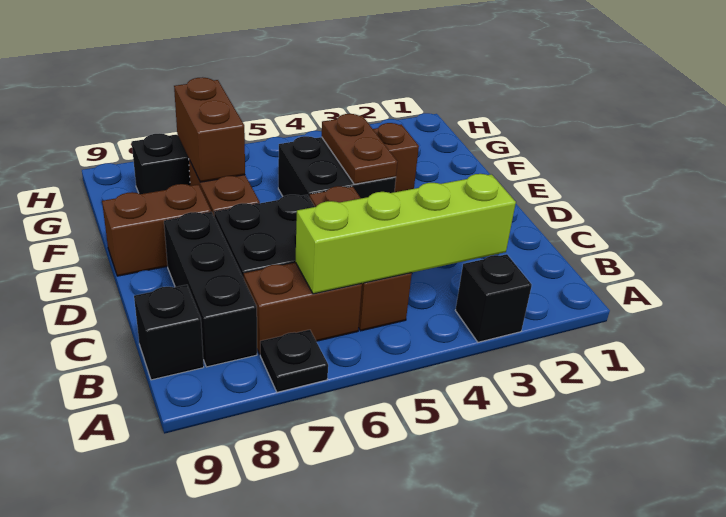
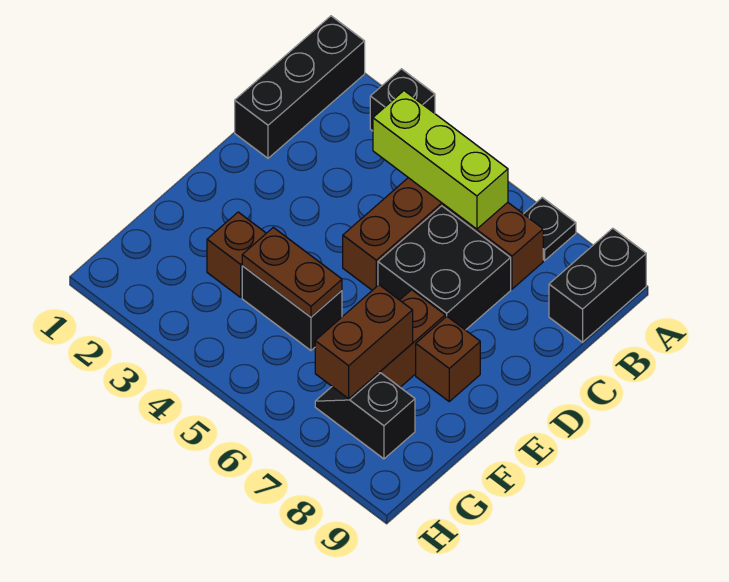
lime brick B3:B6 level 2 -> lime brick B4:B6 level 2
black brick B8:D8 level 1 -> black brick A1:C1 level 1
black brick B9 level 1 -> black brick A9:B9 level 1
black brick E4:F5 level 1 -> black brick F4:F5 level 1
brown plate E4:F4 level 2 -> brown plate F4:F5 level 2
brown brick E8:E9 level 1 -> brown brick E8 level 1

